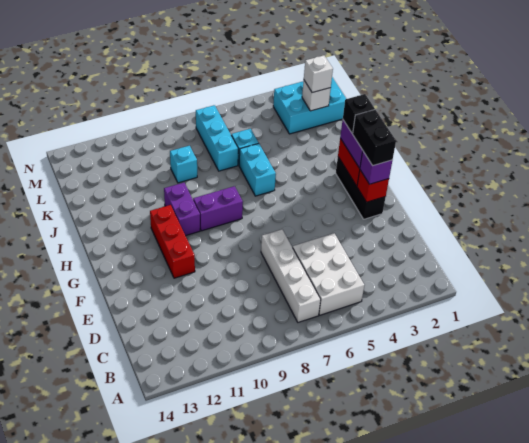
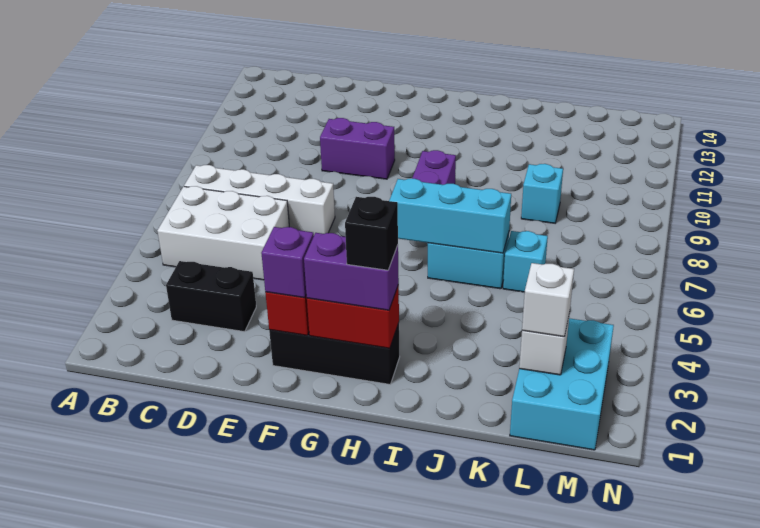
black brick F2:G2 level 4 -> black brick C3:D3 level 1
red brick F11:H11 level 1 -> none
purple brick H10:I10 level 1 -> purple brick E10:F10 level 1
cyan brick K7:M7 level 1 -> cyan brick H6:J6 level 2

